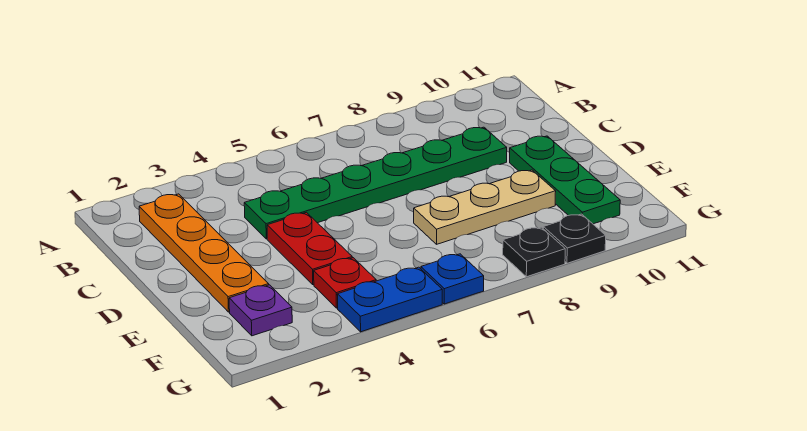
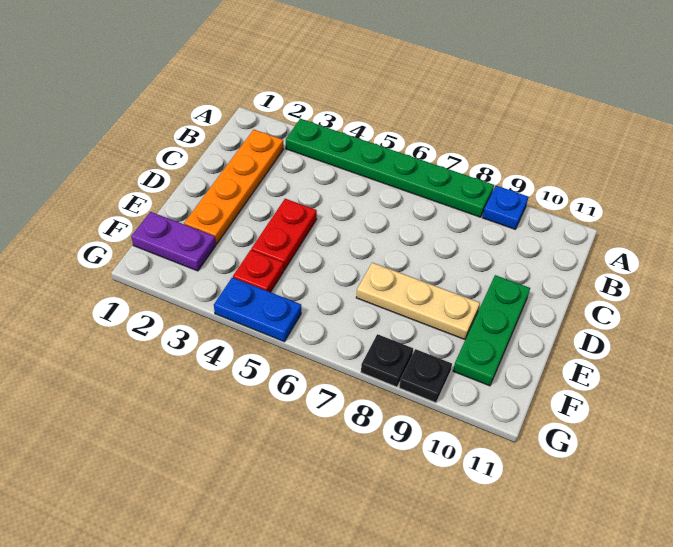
green plate C4:C9 level 1 -> green plate A3:A8 level 1
purple plate F2 level 1 -> purple plate F1:F2 level 1
blue plate G6 level 1 -> blue plate A9 level 1

